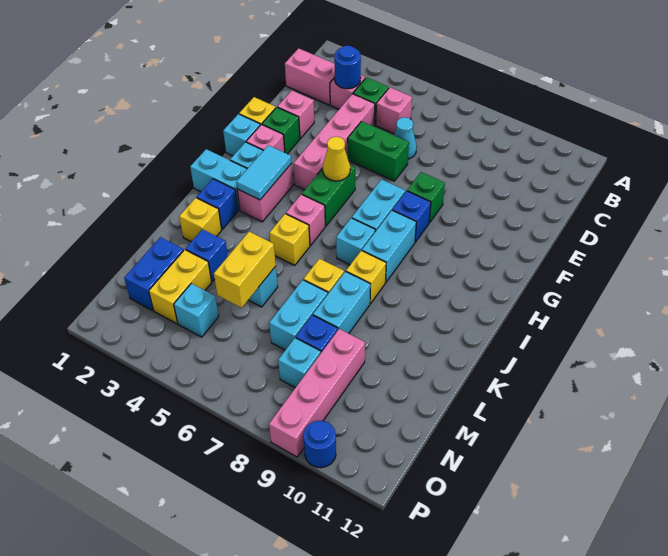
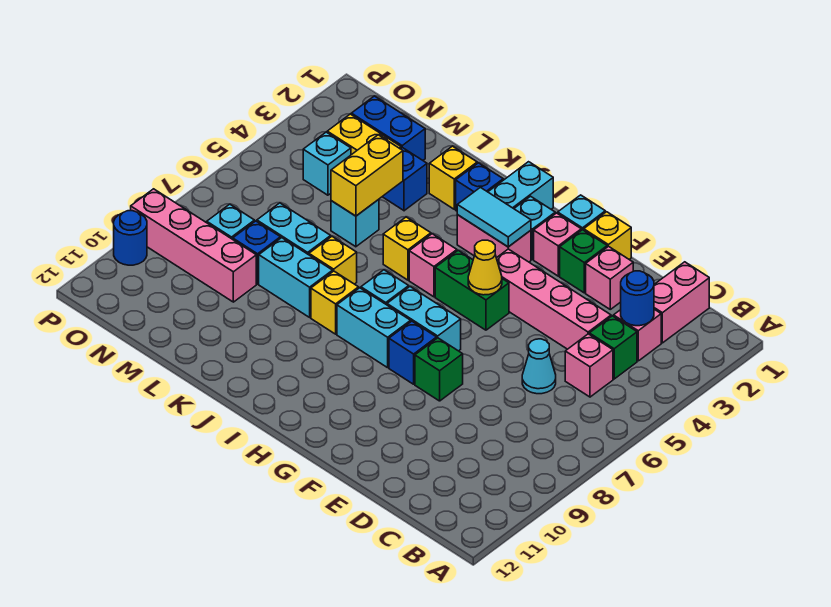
green brick E5:E6 level 1 -> none
yellow brick L5:M5 level 2 -> yellow brick L4:L5 level 2

